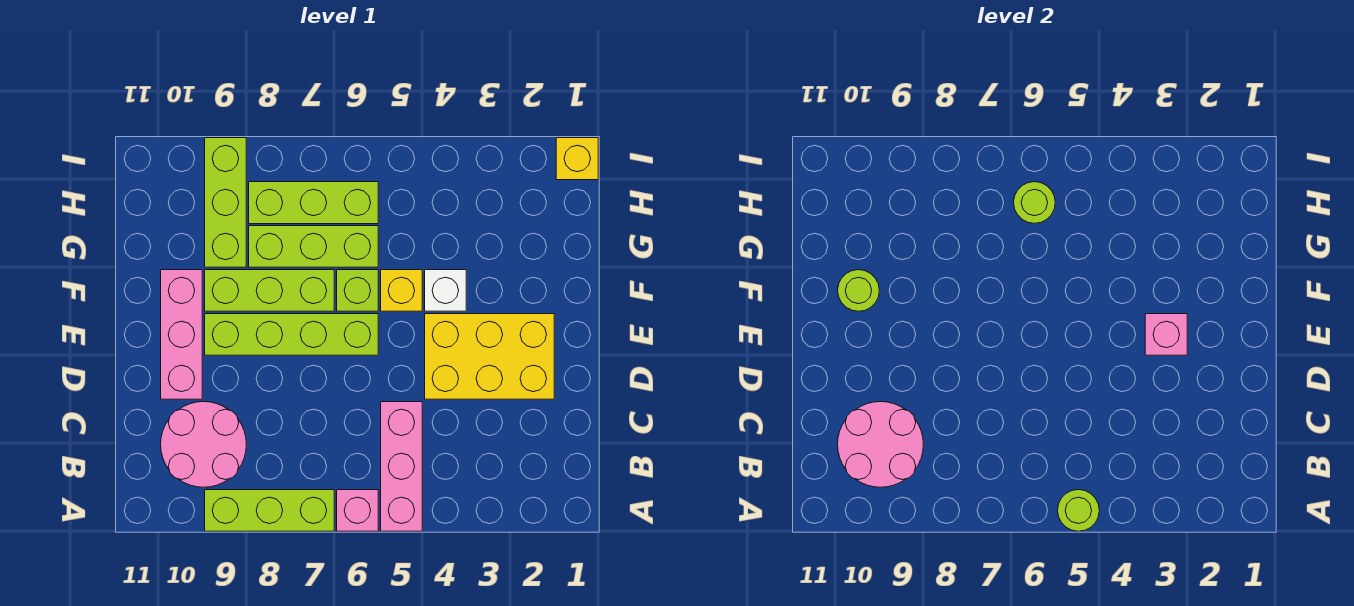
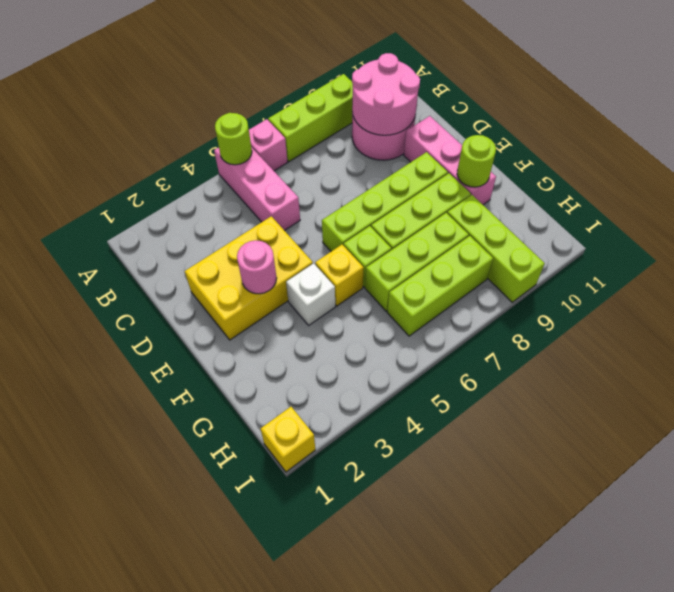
pink brick E3 level 2 -> pink round brick E3 level 2
lime round brick H6 level 2 -> none

